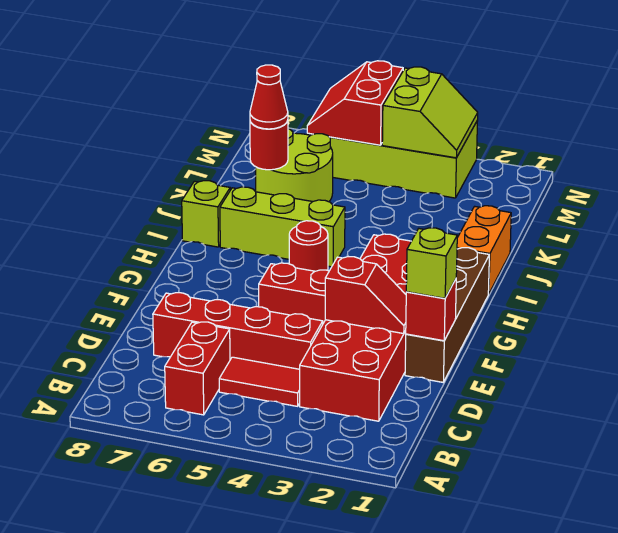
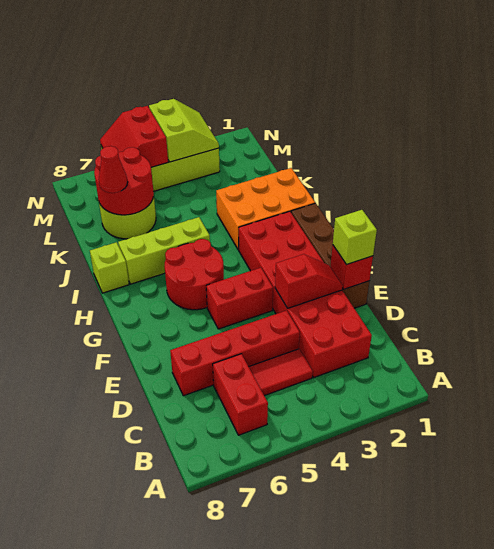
red round brick H5 level 1 -> red round brick G5:H6 level 1
orange brick I1:J1 level 1 -> orange brick I1:J3 level 1
red round brick K7 level 2 -> red round brick K6:L7 level 2

